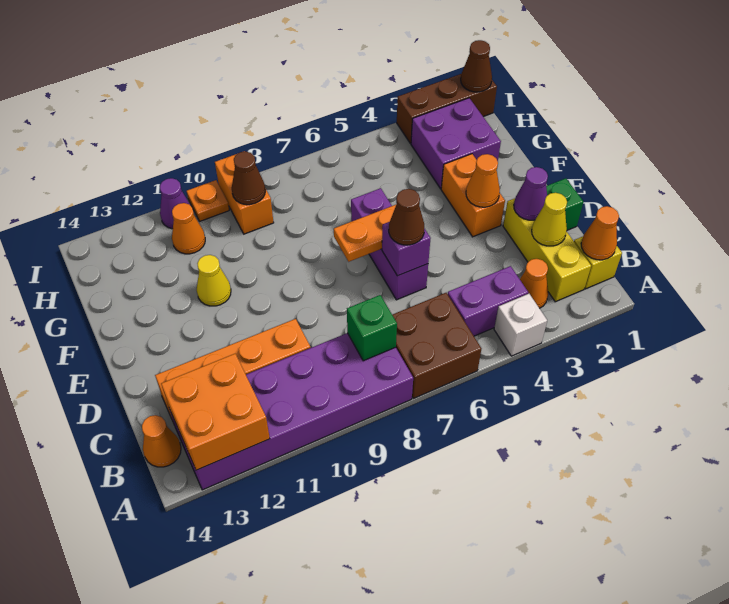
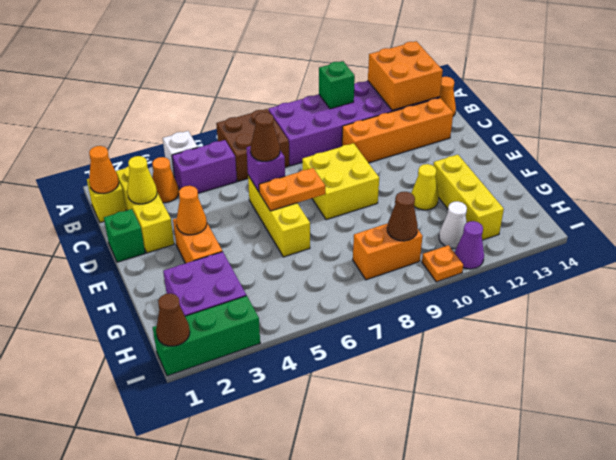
green brick B8 level 2 -> green brick A10 level 2
purple cone D2 level 2 -> none
purple brick D6:F6 level 1 -> yellow brick D6:F6 level 1
none -> yellow brick D8:E9 level 1
none -> yellow brick F12:H12 level 1
orange brick H9:I9 level 1 -> orange brick H8:H9 level 1
orange cone H11 level 1 -> white cone H11 level 1
brown brick I1:I3 level 1 -> green brick I1:I3 level 1

